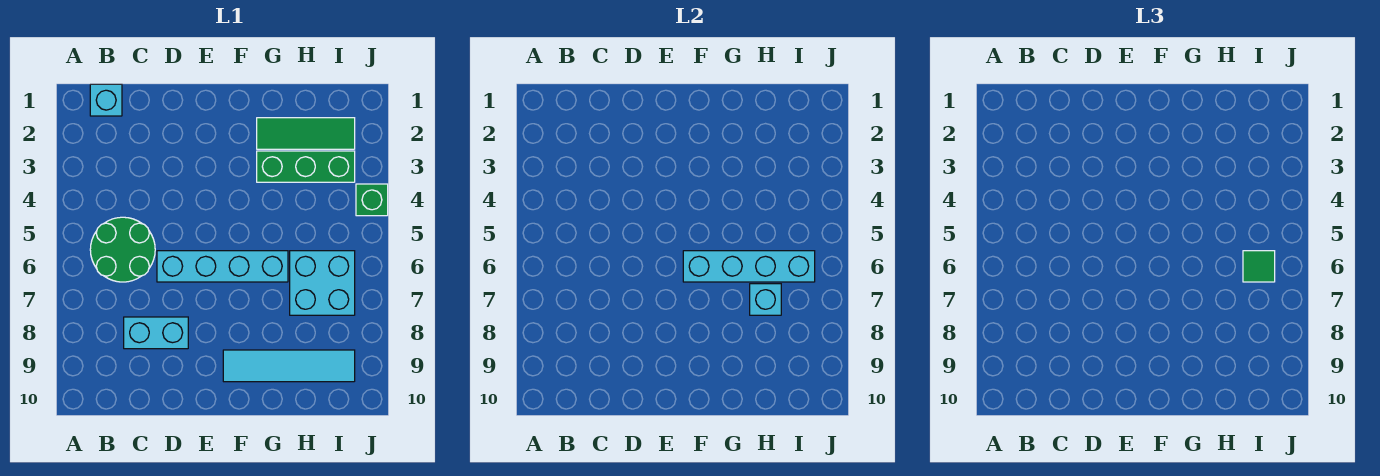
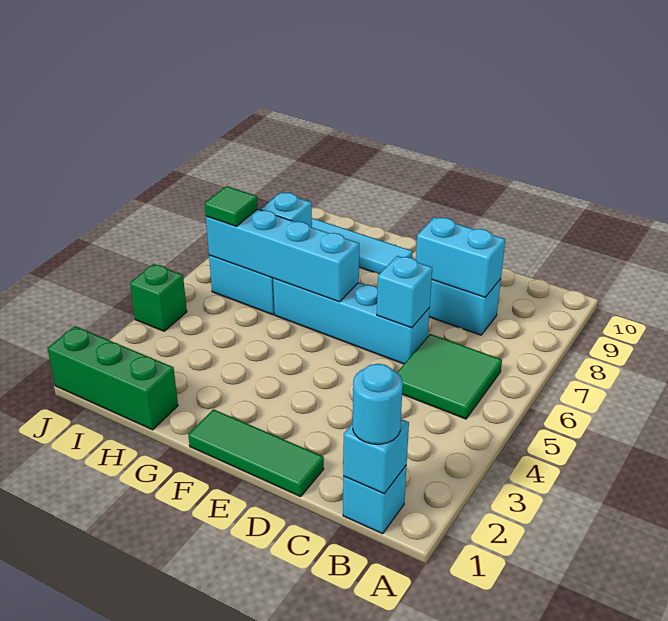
none -> cyan brick B1 level 2
none -> cyan round brick B1 level 3
green round brick B5:C6 level 1 -> green tile B5:C6 level 1
none -> cyan brick C8:D8 level 2
none -> cyan brick D6 level 2
green tile G2:I2 level 1 -> green tile D1:F1 level 1
green brick G3:I3 level 1 -> green brick H1:J1 level 1

